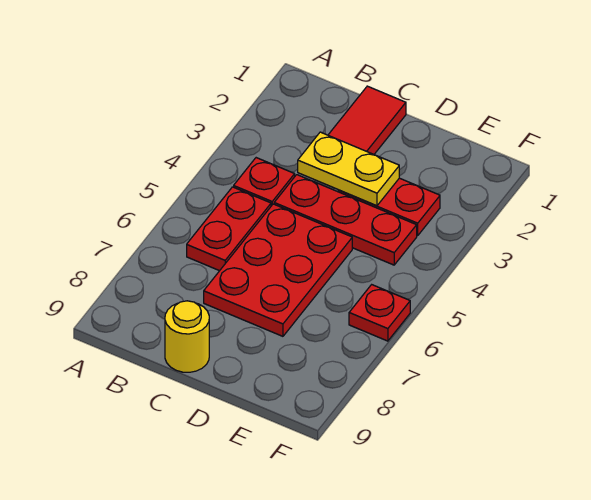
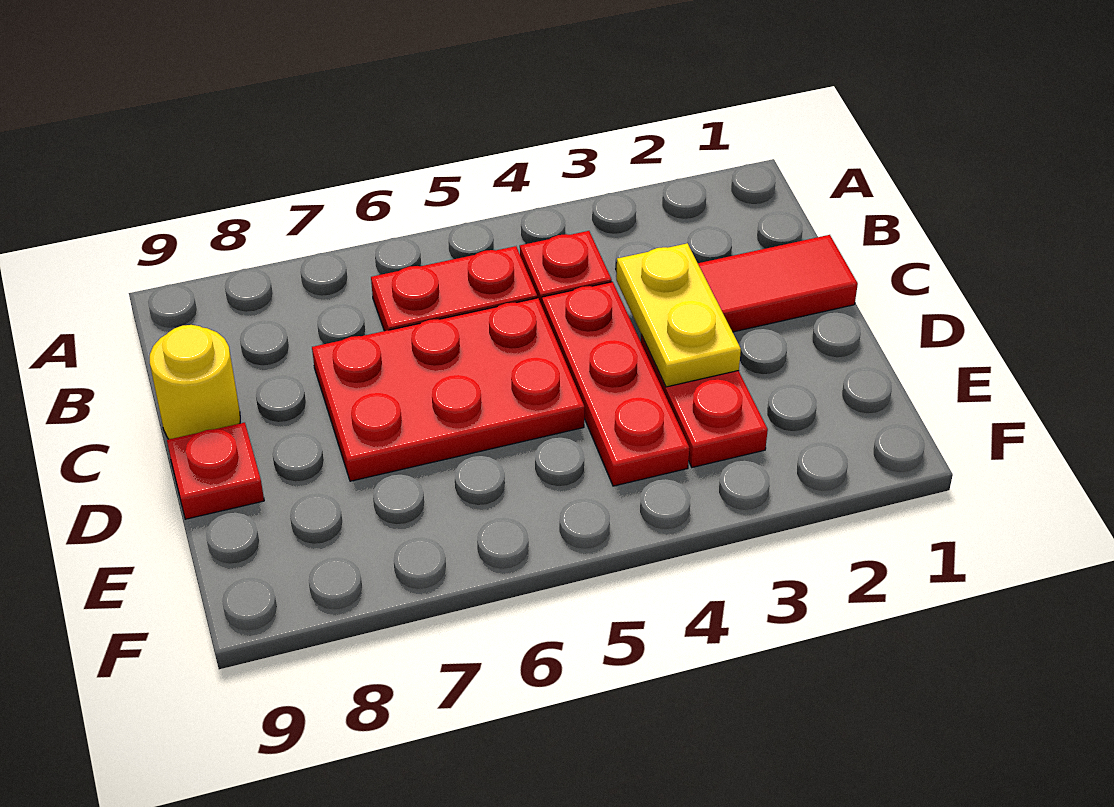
red plate F6 level 1 -> red plate D9 level 1

